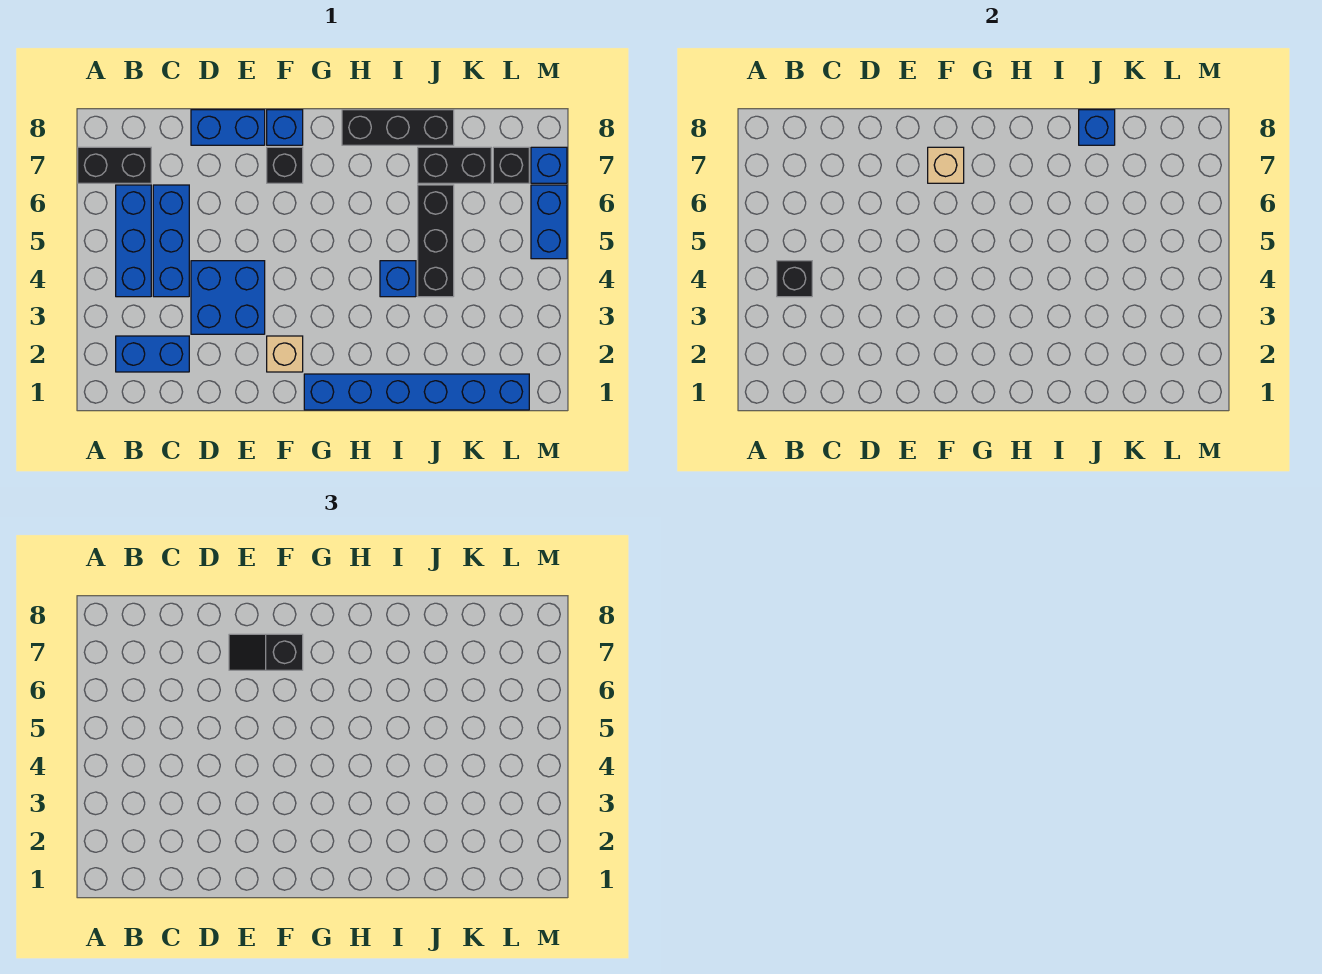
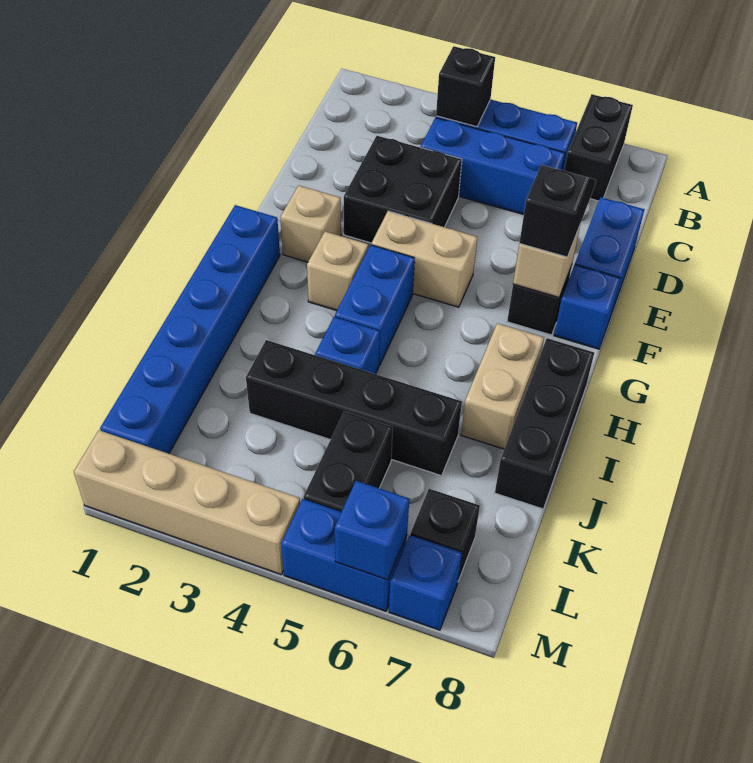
blue brick B2:C2 level 1 -> blue brick G4:H4 level 1
blue brick D3:E4 level 1 -> black brick D3:E4 level 1
none -> tan brick F4:F5 level 1
none -> tan brick G3 level 1
none -> tan brick H7:I7 level 1
black brick J4:J6 level 1 -> black brick J3:J6 level 1
black brick J7:K7 level 1 -> black brick K5:L5 level 1
blue brick J8 level 2 -> blue brick M6 level 2
none -> tan brick M1:M4 level 1

